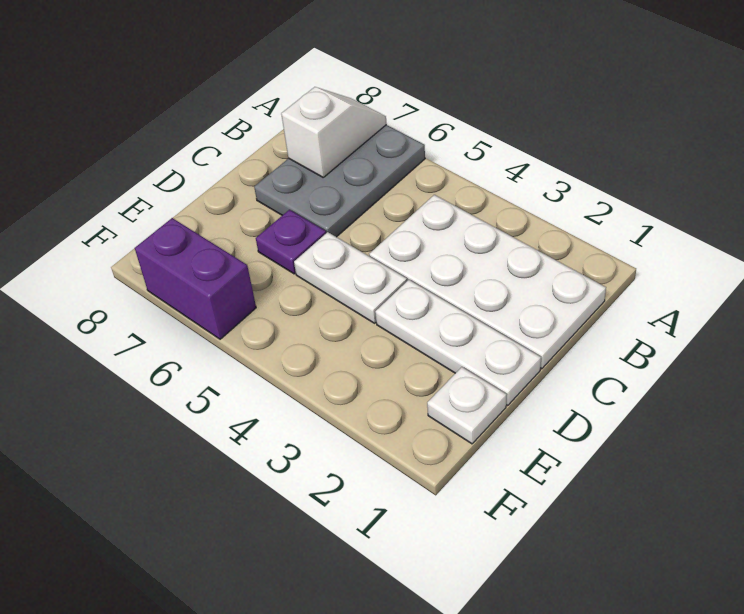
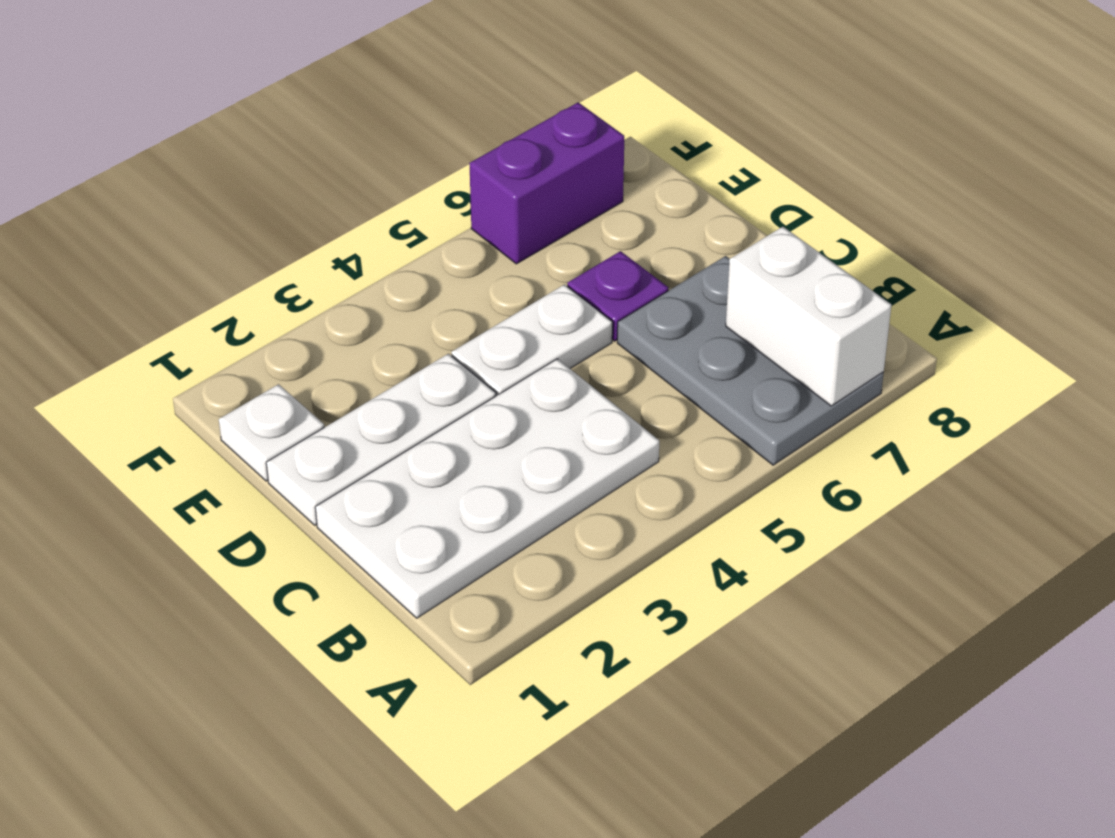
white slope A7:B7 level 2 top B -> white brick A7:B7 level 2

